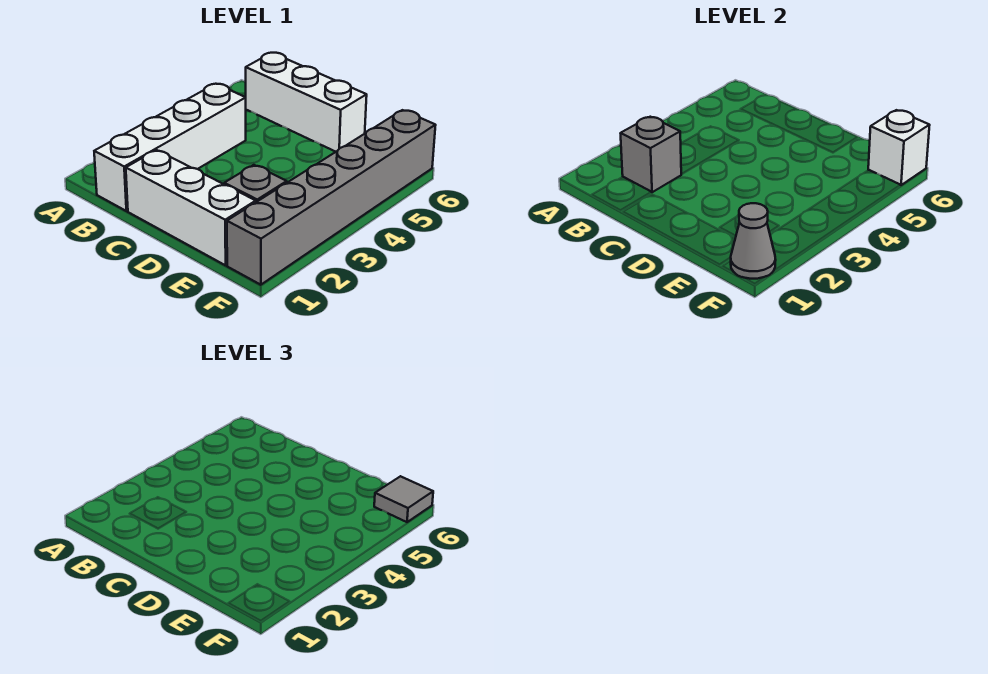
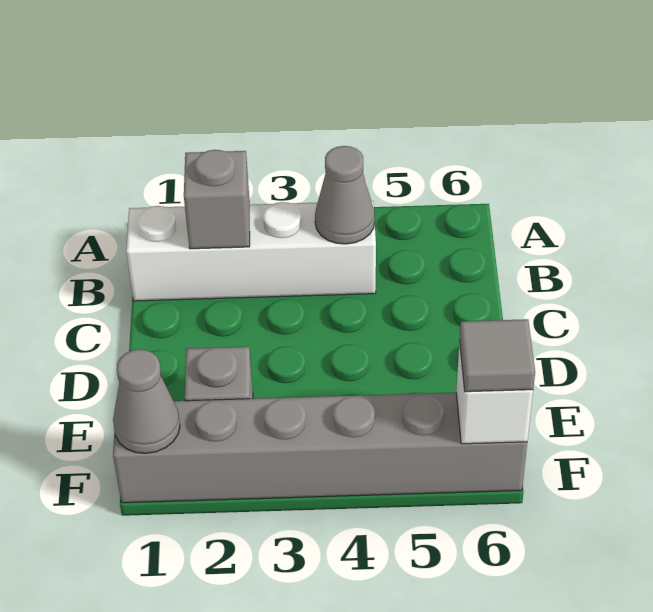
none -> grey cone B4 level 2
white brick B6:D6 level 1 -> none
white brick C1:E1 level 1 -> none

